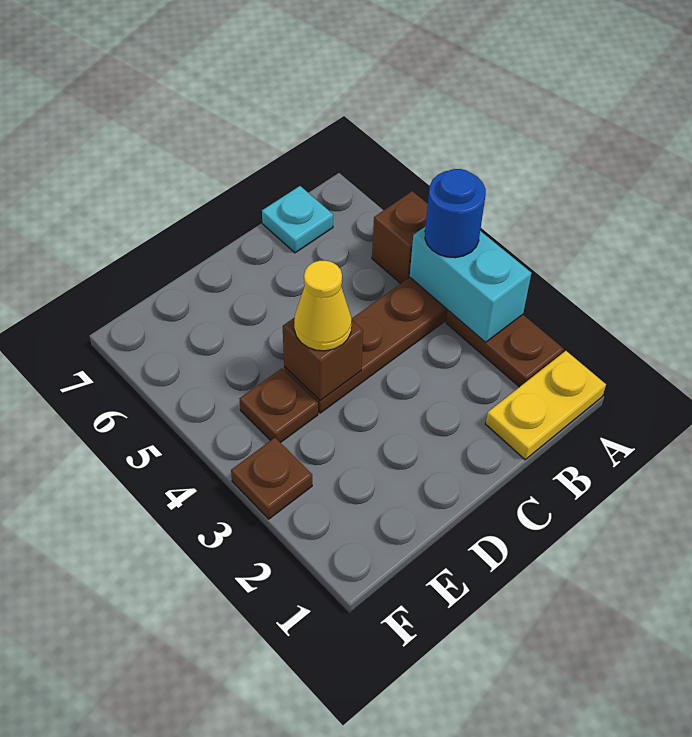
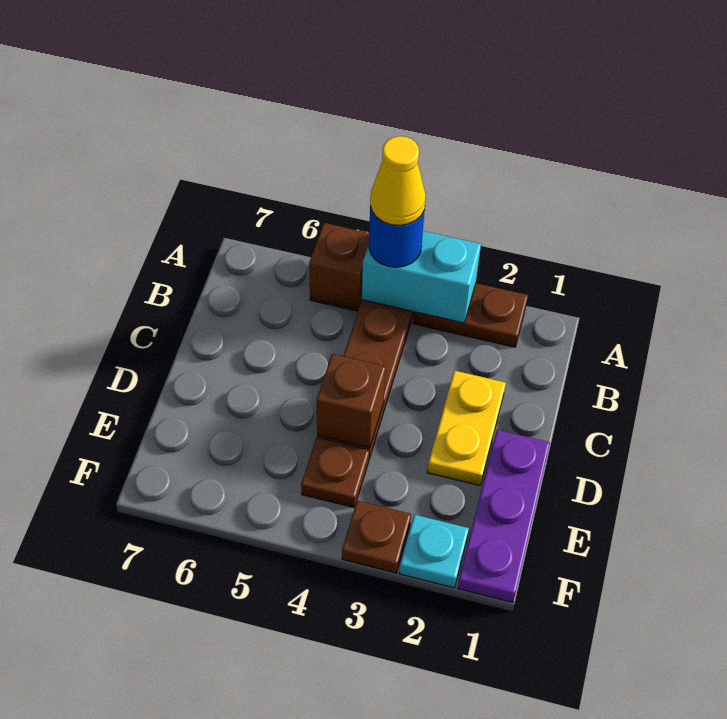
yellow plate A1:B1 level 1 -> yellow plate C2:D2 level 1
cyan plate B7 level 1 -> cyan plate F2 level 1
none -> purple plate D1:F1 level 1
yellow cone D4 level 3 -> yellow cone A4 level 4

